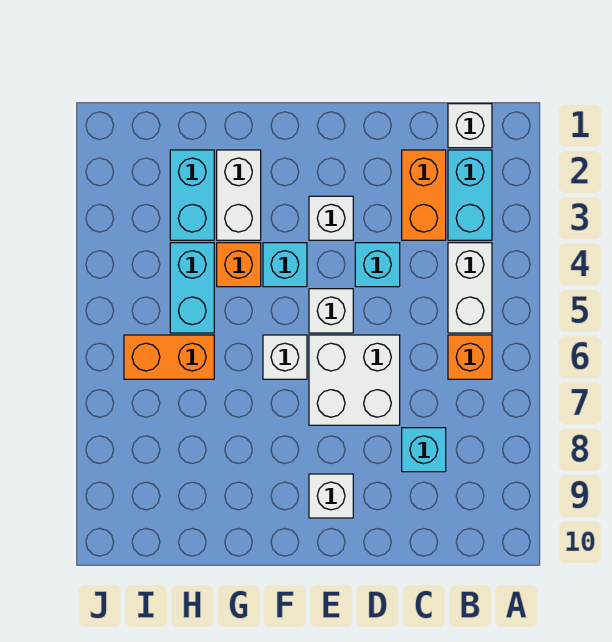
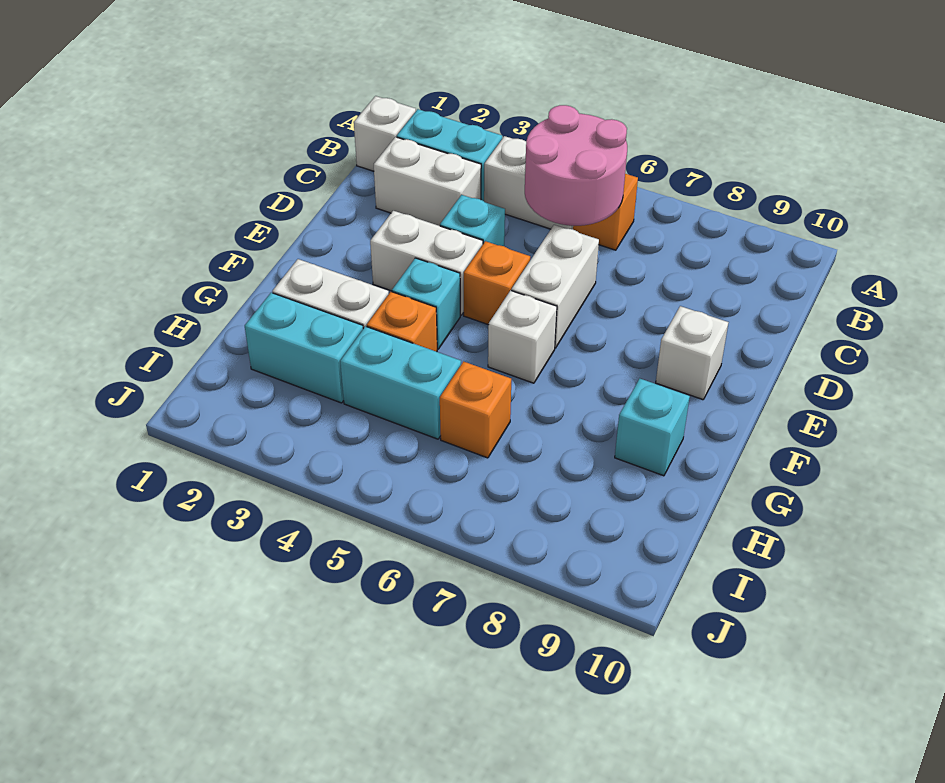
none -> pink round brick B5:C6 level 2
orange brick C2:C3 level 1 -> white brick C2:C3 level 1
cyan brick C8 level 1 -> cyan brick G9 level 1
white brick D6:E7 level 1 -> white brick D6:E6 level 1
white brick E3 level 1 -> white brick E3:E4 level 1
white brick E5 level 1 -> orange brick E5 level 1
orange brick H6:I6 level 1 -> orange brick H6 level 1

